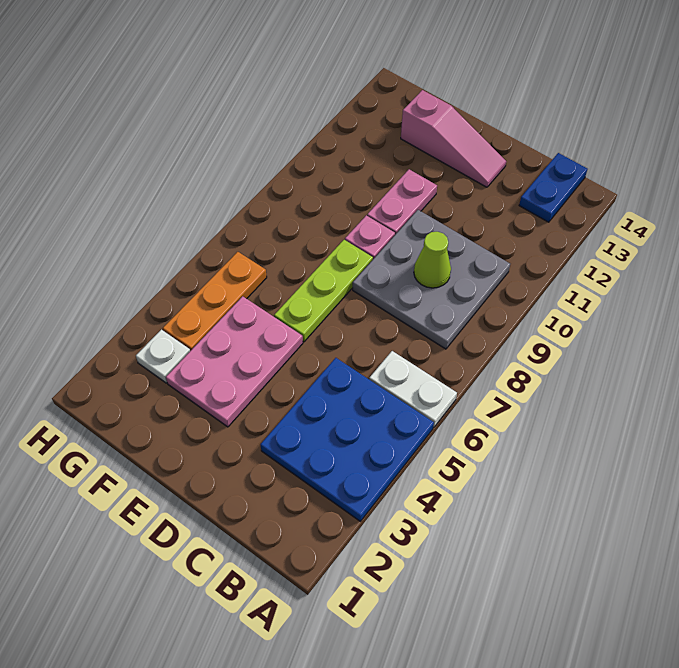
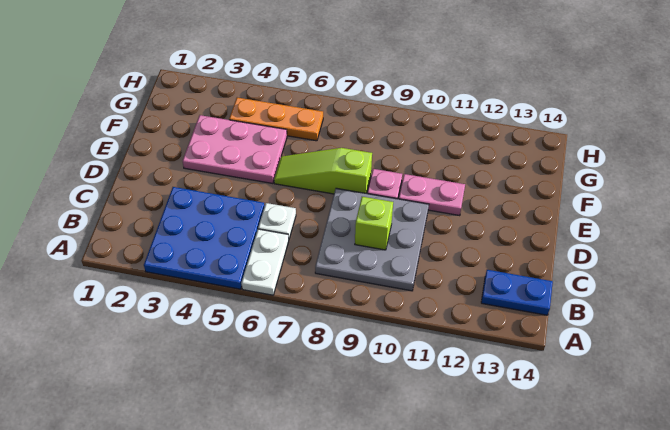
lime cone C9 level 2 -> lime brick C9 level 2
pink slope D13:F13 level 1 top F -> none
lime plate E6:E8 level 1 -> lime slope E6:E8 level 1 top 8
white plate G3 level 1 -> white plate C6 level 1

